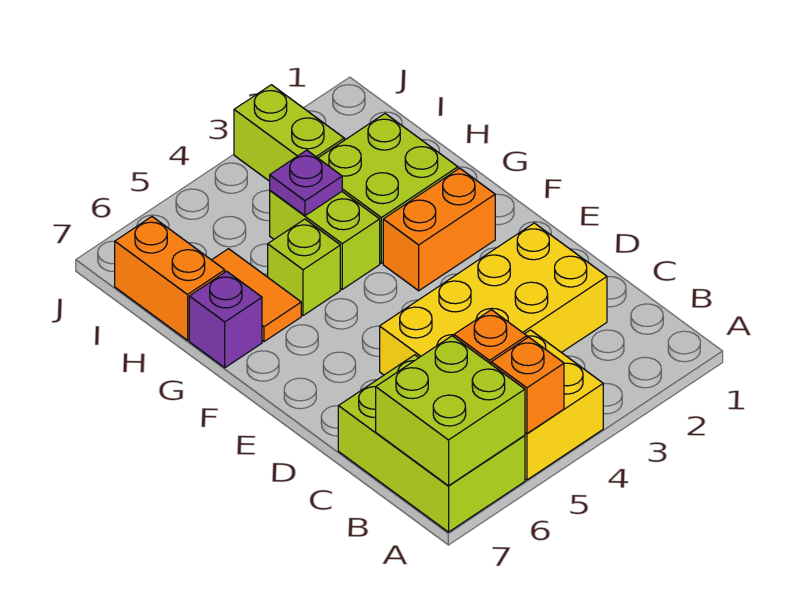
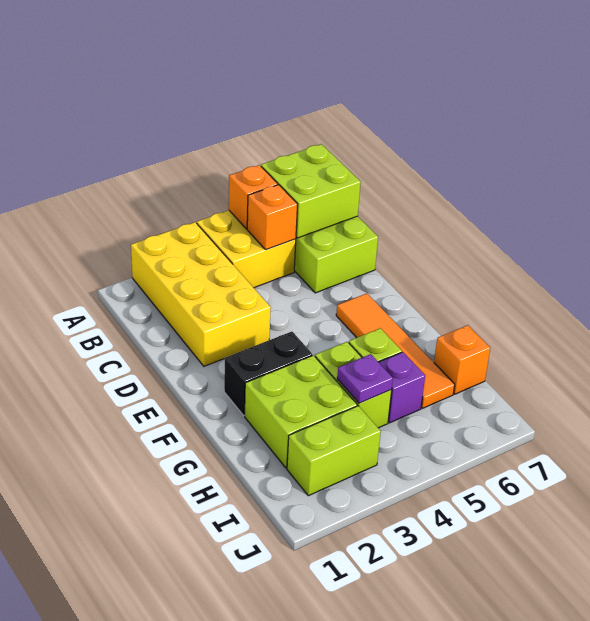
yellow brick C2:D5 level 1 -> yellow brick A2:D3 level 1
orange brick F2:F3 level 1 -> black brick F2:F3 level 1
orange tile G6:H6 level 1 -> orange tile E6:H6 level 1
purple brick G7 level 1 -> purple brick H5 level 1
orange brick H7:I7 level 1 -> orange brick H7 level 1
lime brick I3:J3 level 1 -> lime brick I2:I3 level 1

